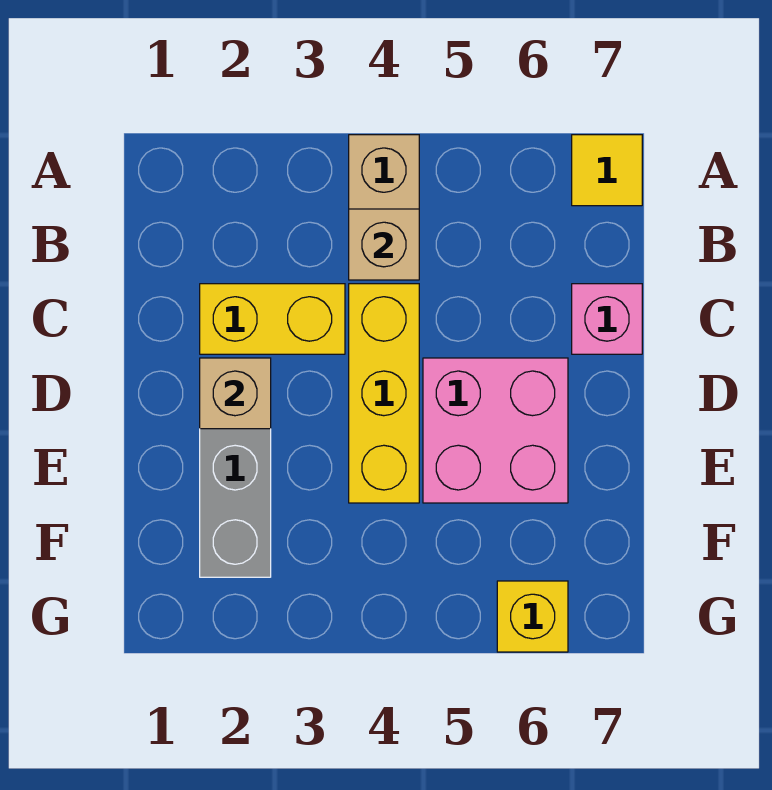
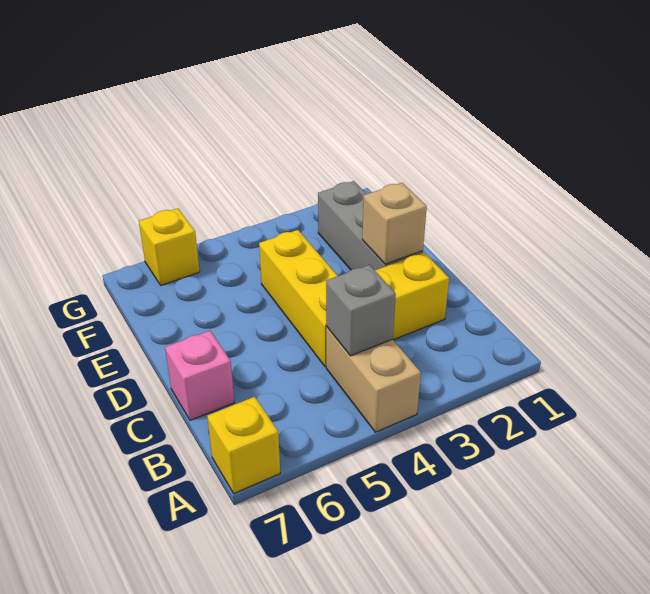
yellow tile A7 level 1 -> yellow brick A7 level 1
tan brick B4 level 2 -> grey brick B4 level 2
pink brick D5:E6 level 1 -> none

